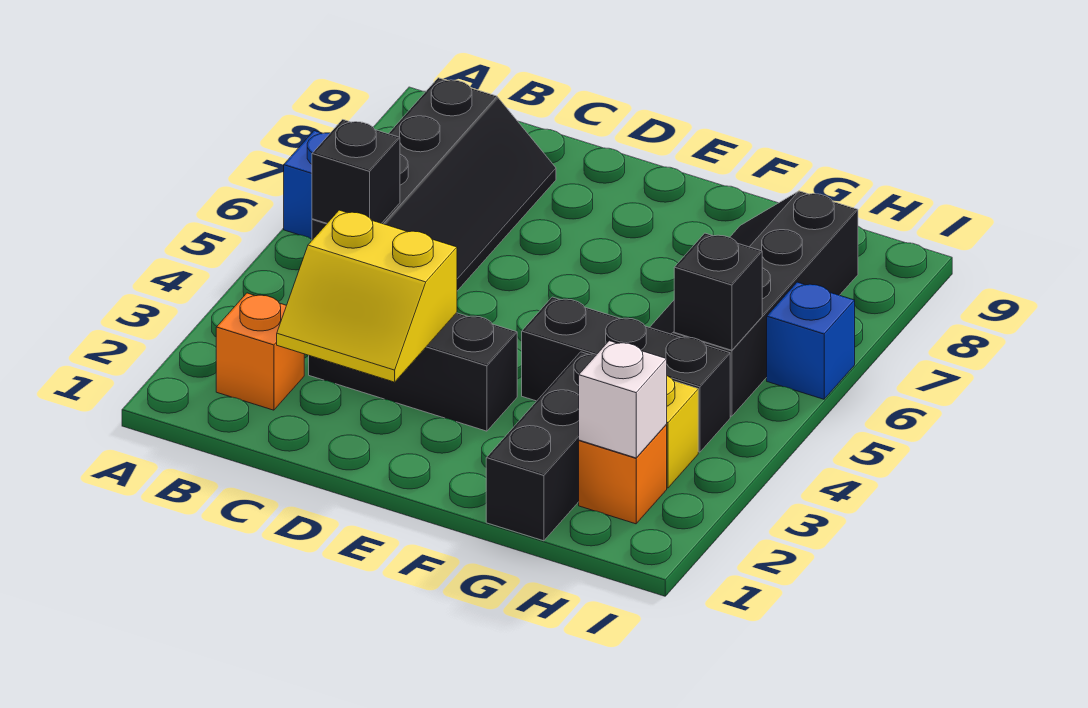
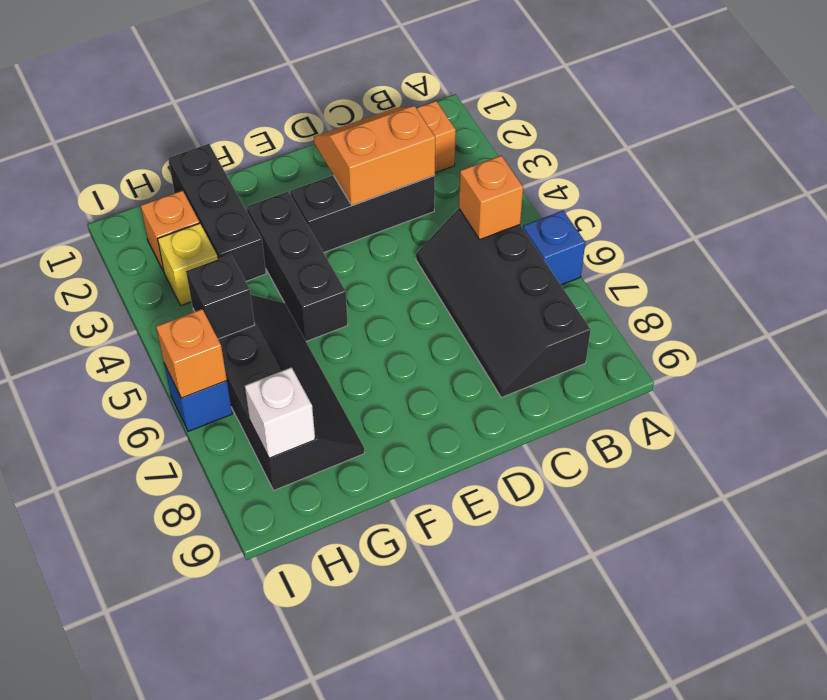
black brick B5 level 2 -> orange brick B5 level 2
yellow slope C2:D3 level 2 top 3 -> orange slope C2:D3 level 2 top 3
black brick F4:H4 level 1 -> black brick F3:F5 level 1
white brick H2 level 2 -> white brick H8 level 2
none -> orange brick I6 level 2

